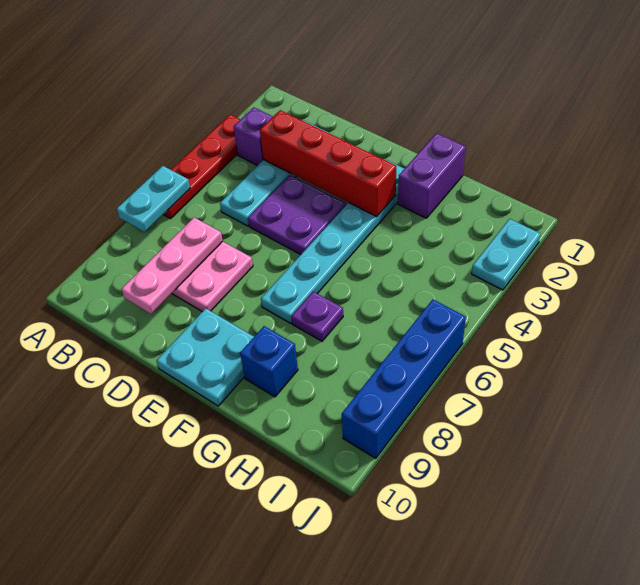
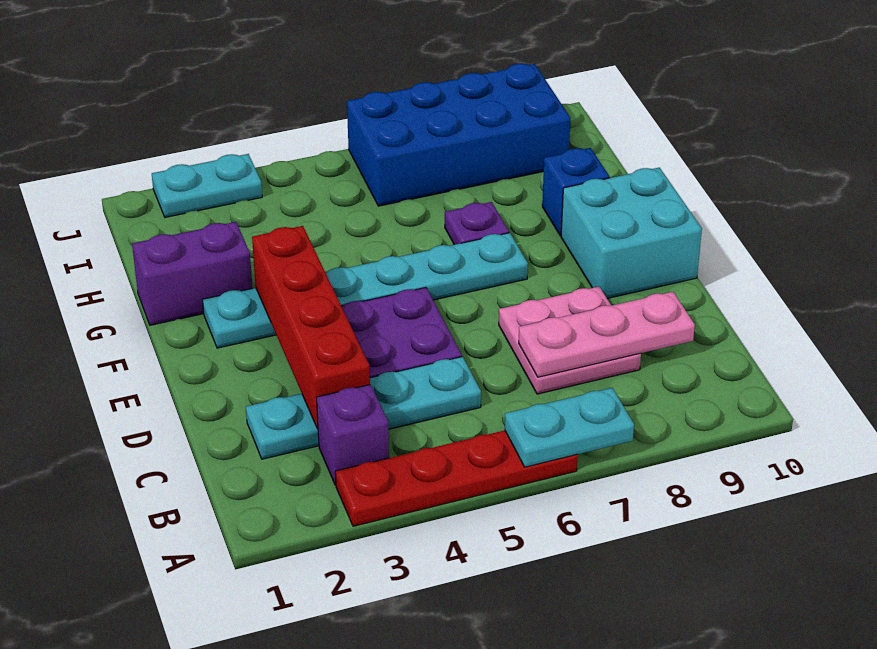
cyan plate E9:F10 level 1 -> cyan brick E9:F10 level 1
blue brick J6:J9 level 1 -> blue brick I6:J9 level 1

